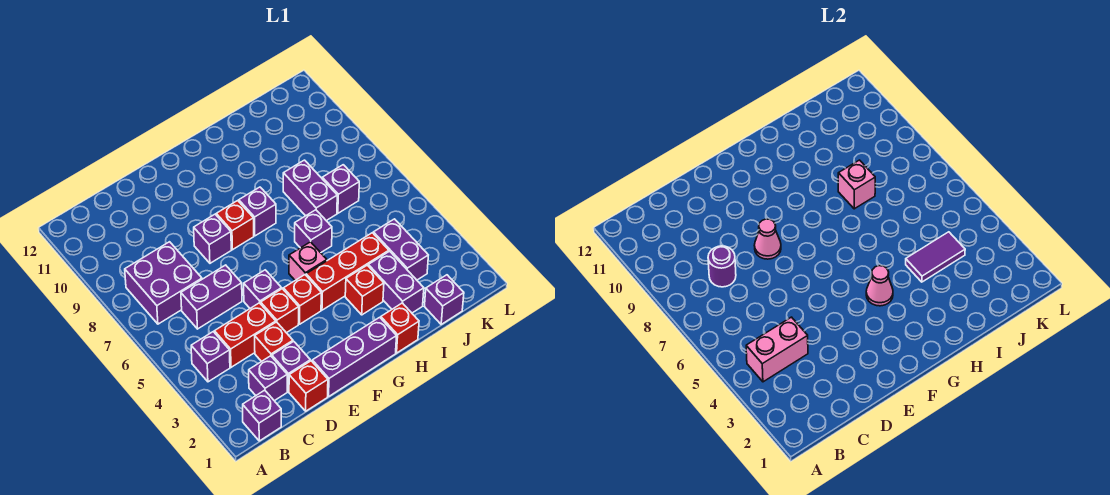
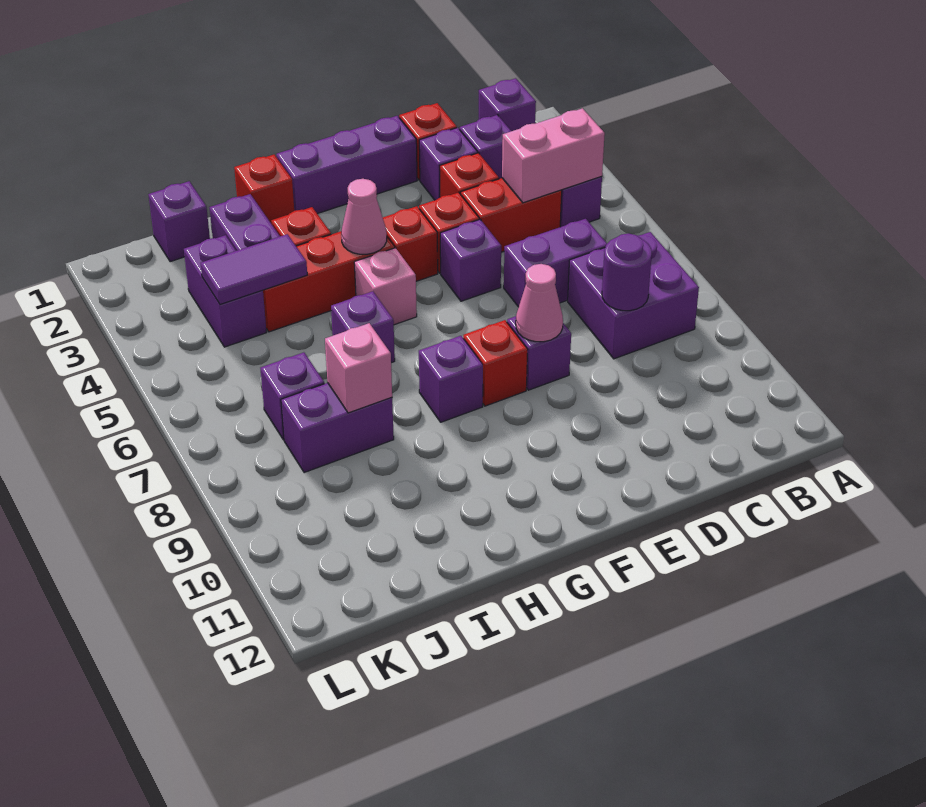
purple brick I7:I8 level 1 -> purple brick I8:J8 level 1

